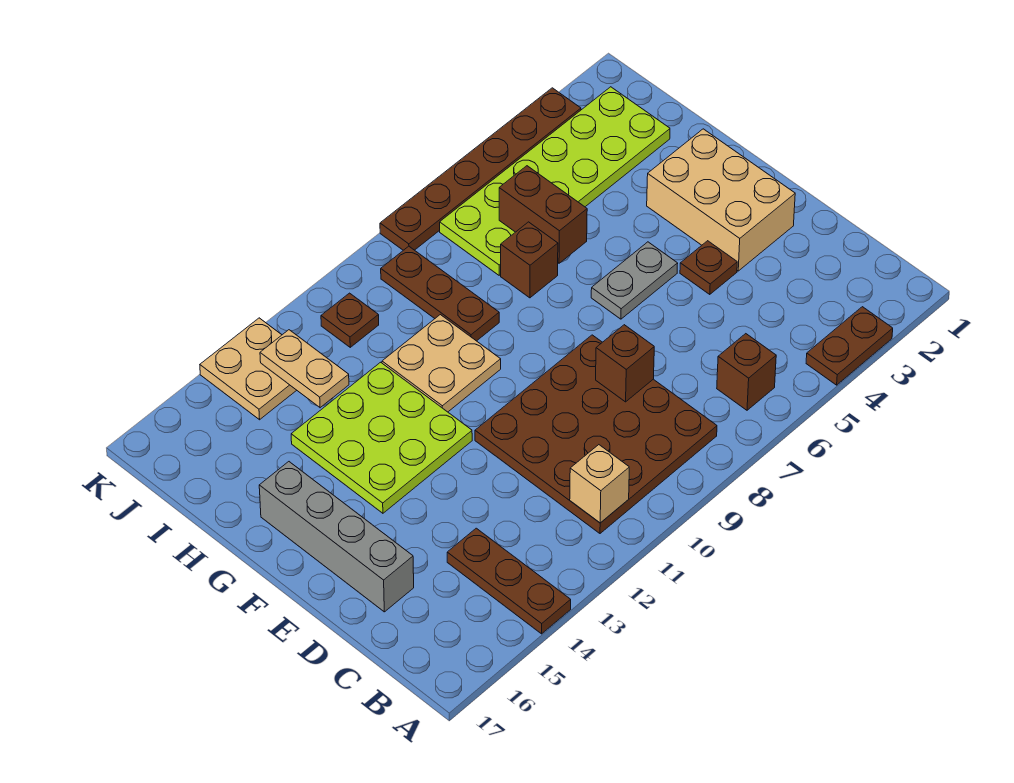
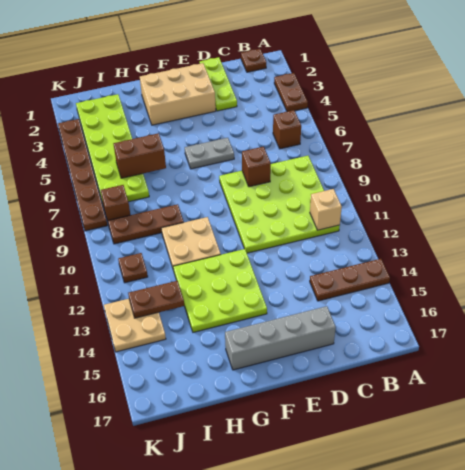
brown plate B8:E11 level 1 -> lime plate B8:E11 level 1
none -> lime plate D1:D3 level 1
brown plate E4 level 1 -> brown plate B1 level 1
grey plate F5:F6 level 1 -> grey plate E6:F6 level 1
brown brick H7 level 1 -> brown brick J8 level 1
tan plate I13:J13 level 2 -> brown plate I13:J13 level 2

